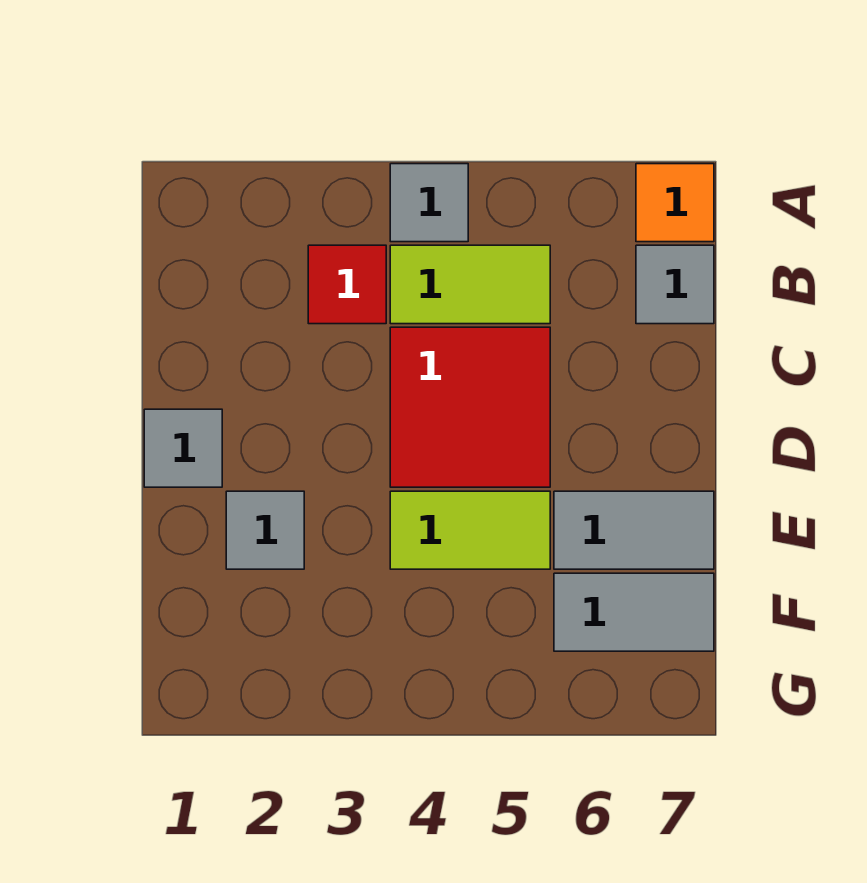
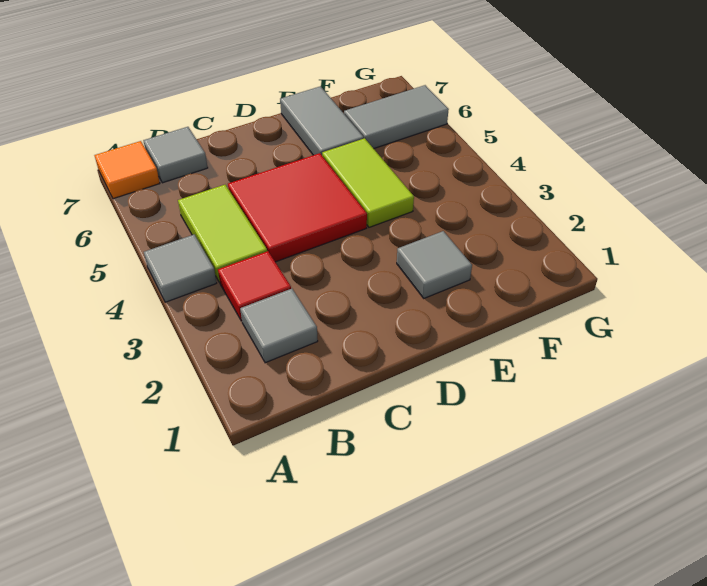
grey tile D1 level 1 -> grey tile B2 level 1
grey tile F6:F7 level 1 -> grey tile F6:G6 level 1

